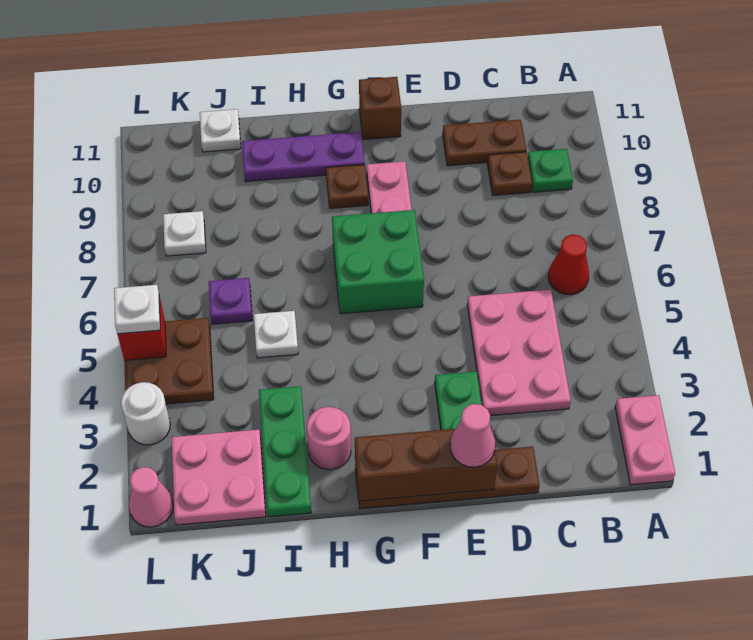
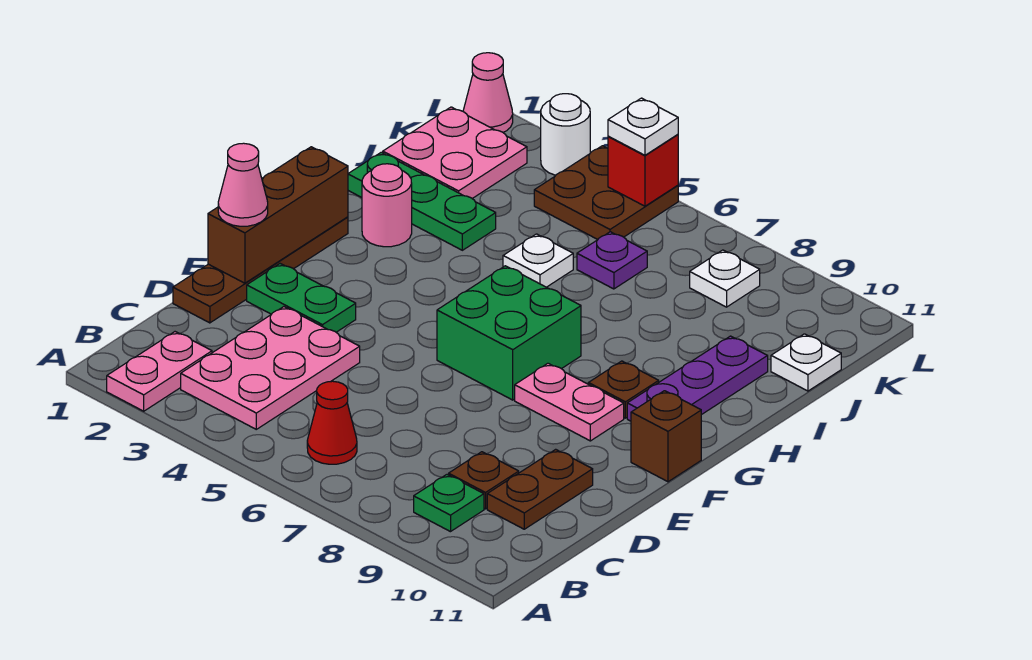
pink plate A1:A2 level 1 -> pink plate A2:B2 level 1
pink plate C3:D5 level 1 -> pink plate B3:D4 level 1

